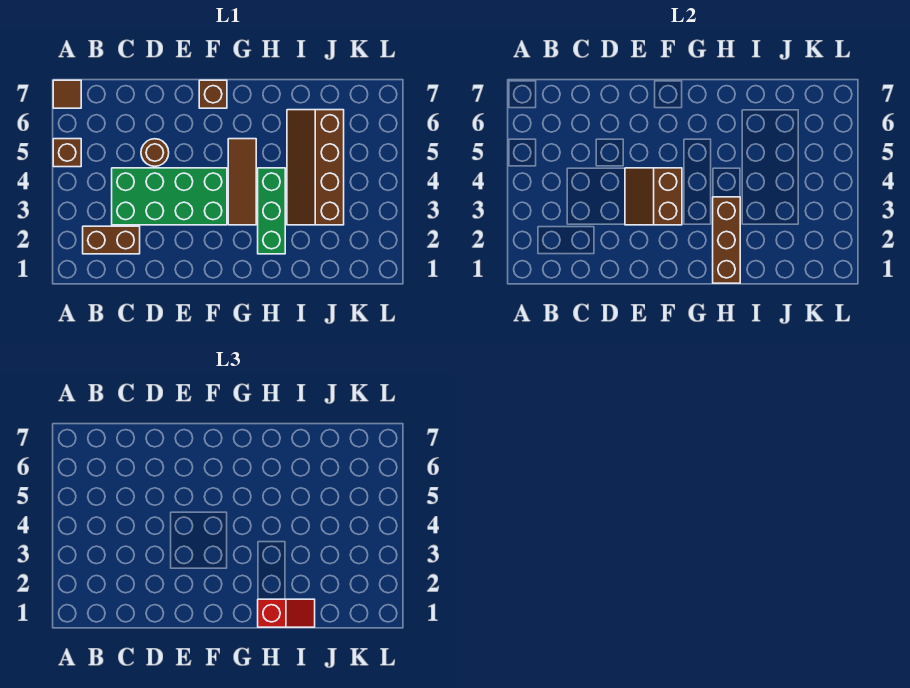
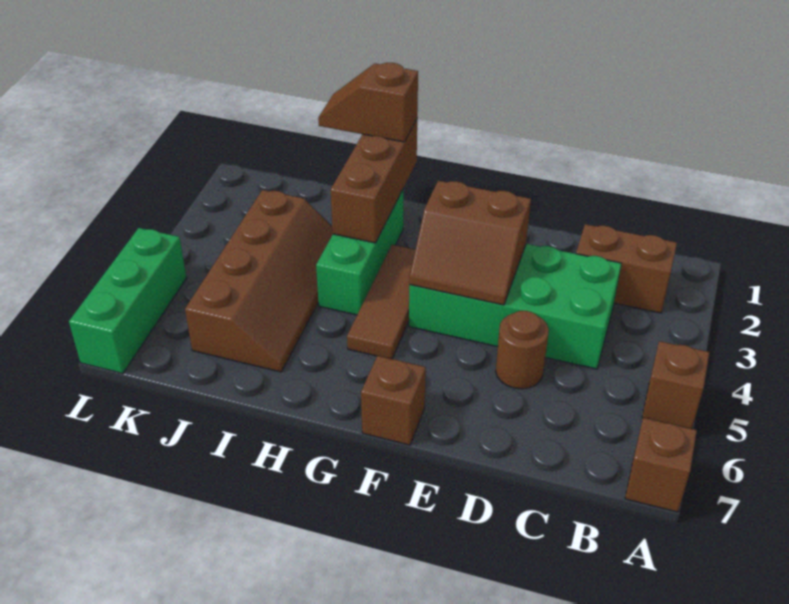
brown tile A7 level 1 -> brown brick A7 level 1
brown slope E3:F4 level 2 top F -> brown slope E3:F4 level 2 top 3
red slope H1:I1 level 3 top H -> brown slope H1:I1 level 3 top H
none -> green brick L5:L7 level 1

